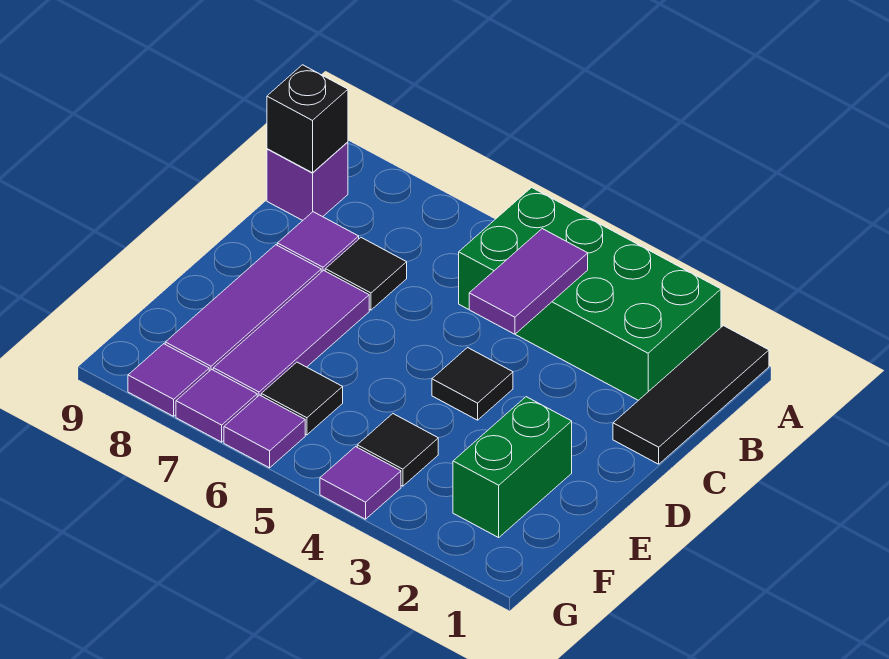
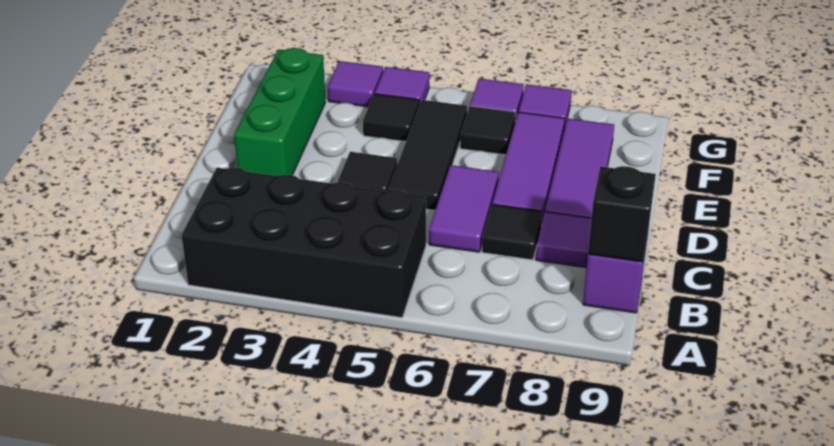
black tile A1:C1 level 1 -> black tile D5:F5 level 1
green brick A2:B5 level 1 -> black brick A2:B5 level 1
purple tile B4:C4 level 2 -> purple tile C6:D6 level 1
green brick E2:F2 level 1 -> green brick D2:F2 level 1
purple tile G8 level 1 -> purple tile G3 level 1

